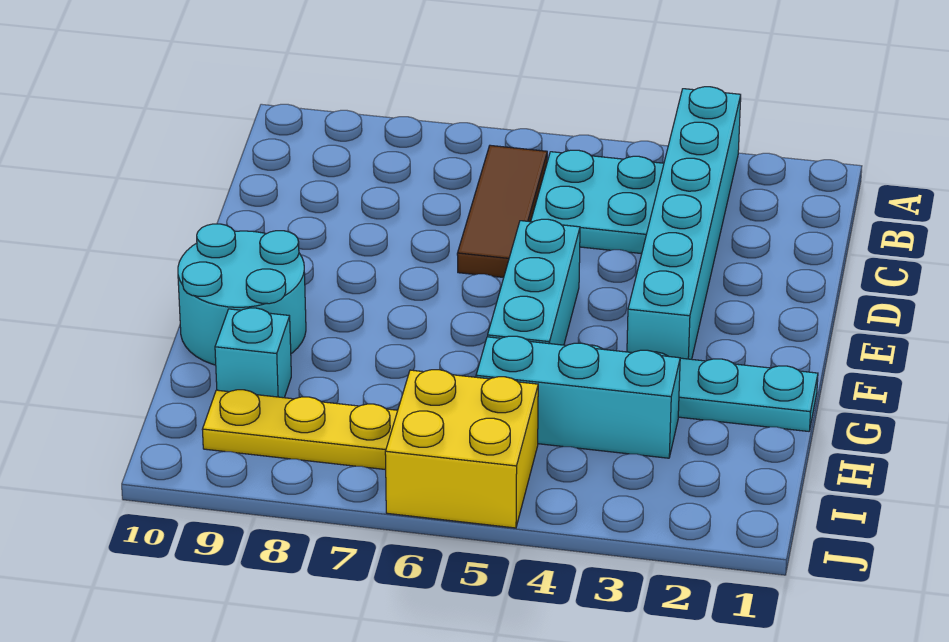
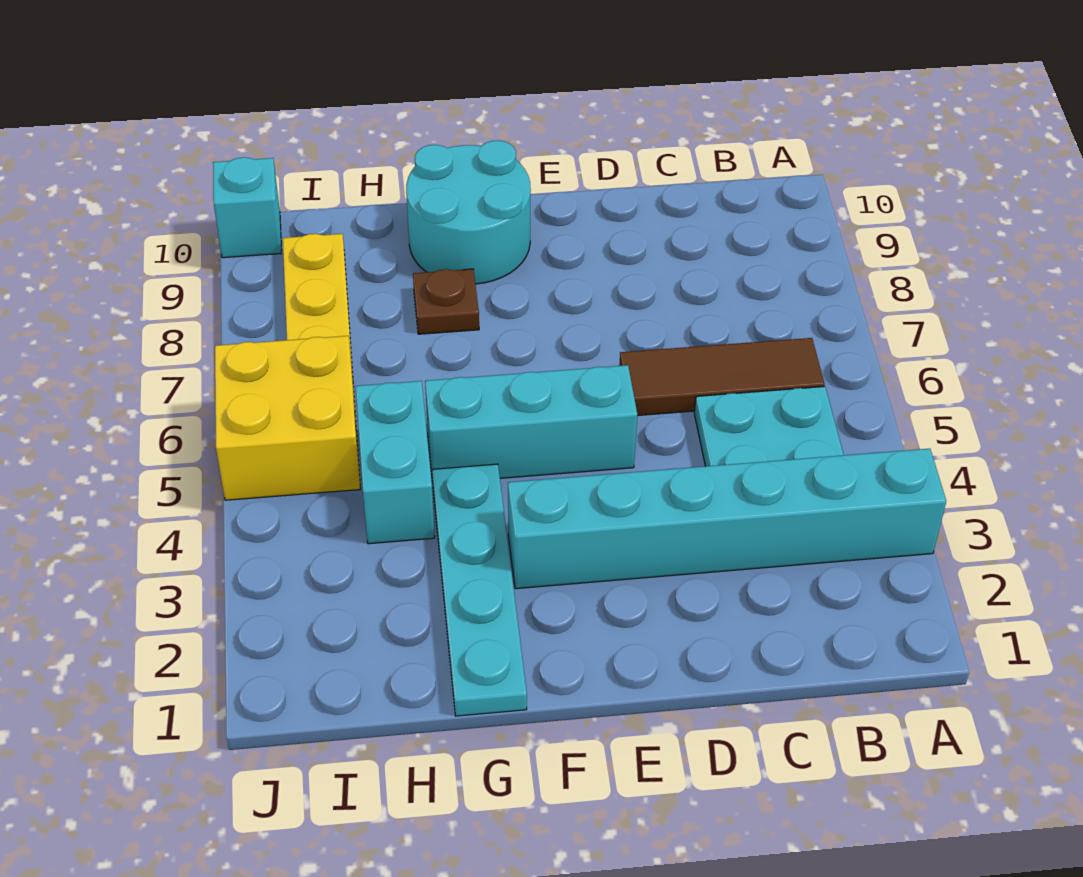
none -> brown plate G8 level 1
cyan brick H3:H5 level 1 -> cyan brick H4:H5 level 1
cyan brick H9 level 1 -> cyan brick J10 level 1

